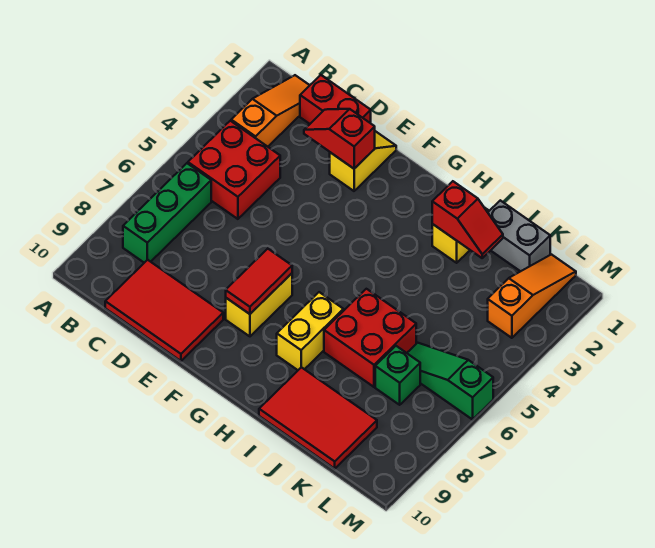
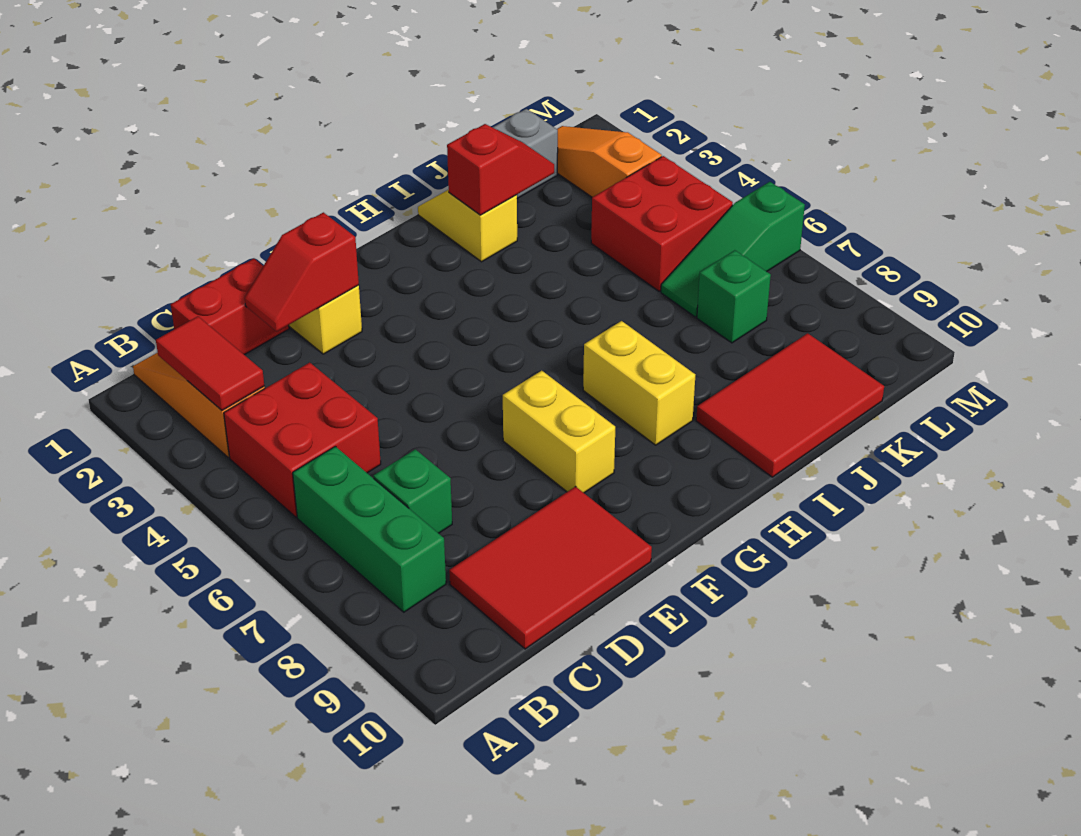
none -> green brick C7 level 1
red tile F7:F8 level 2 -> red tile B2:B3 level 2
red brick I6:J7 level 1 -> red brick K4:L5 level 1

